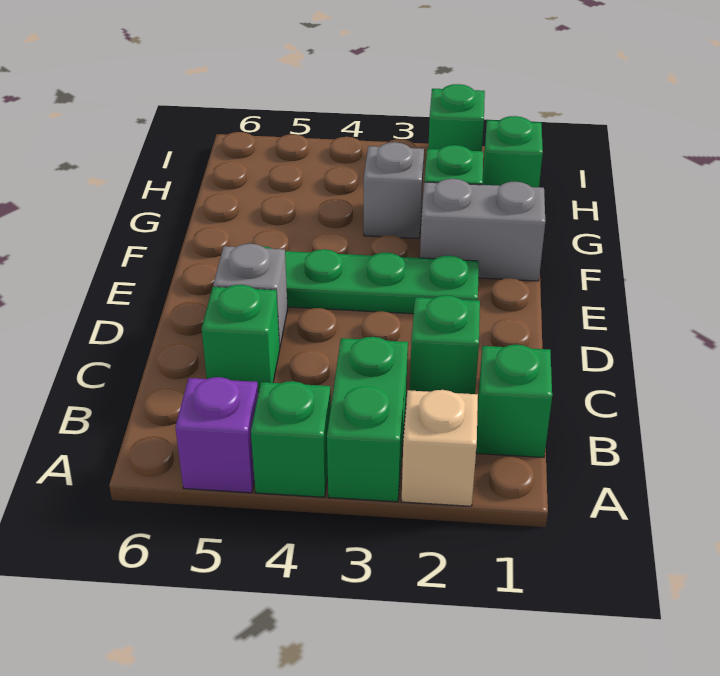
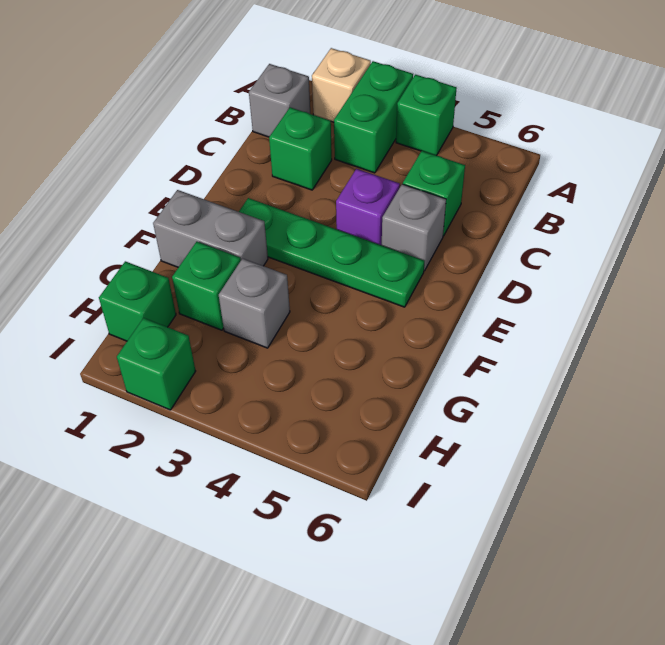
purple brick A5 level 1 -> purple brick D4 level 1
green brick B1 level 1 -> grey brick B1 level 1

